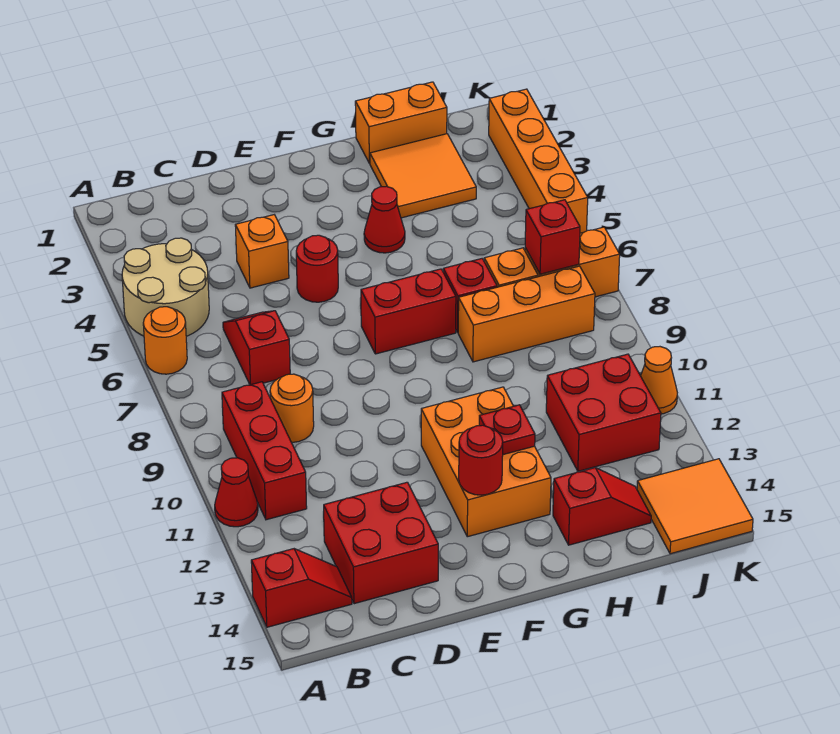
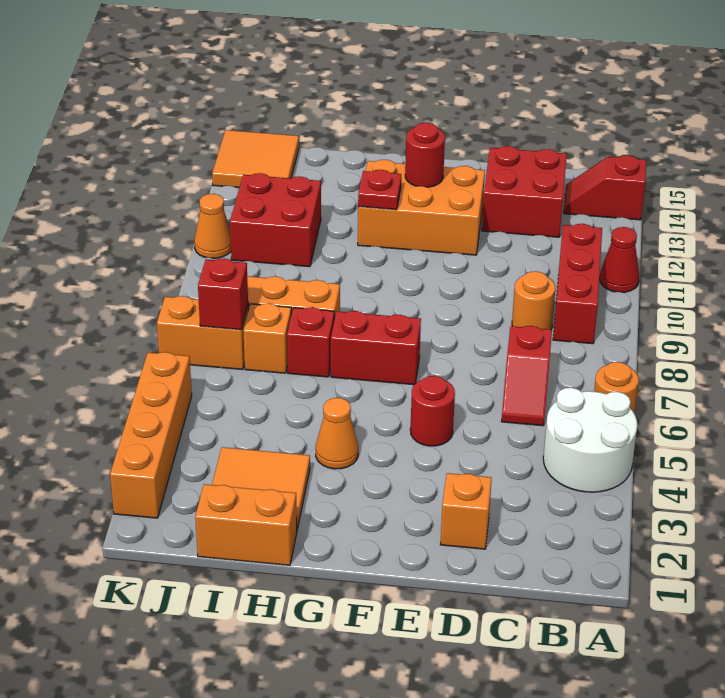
tan round brick A4:B5 level 1 -> white round brick A4:B5 level 1
orange brick D4 level 1 -> orange brick D2 level 1
orange brick F11:G13 level 1 -> orange brick E12:G13 level 1
red cone G4 level 1 -> orange cone G4 level 1
red slope H14:I14 level 1 top H -> none

